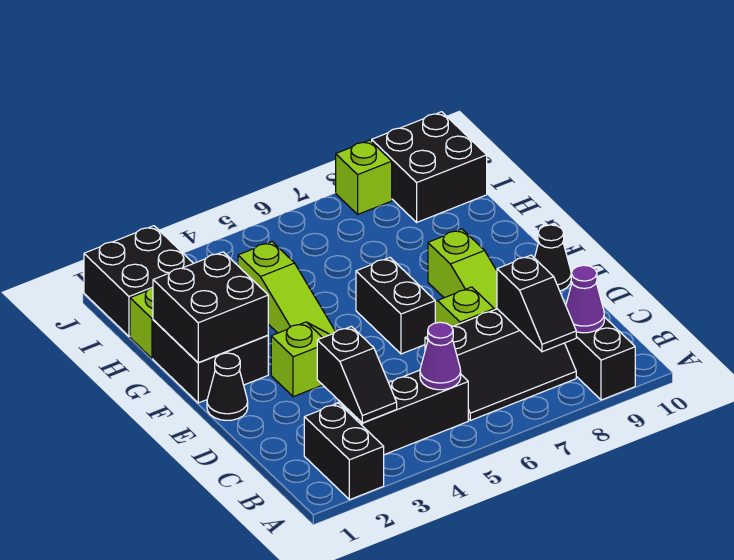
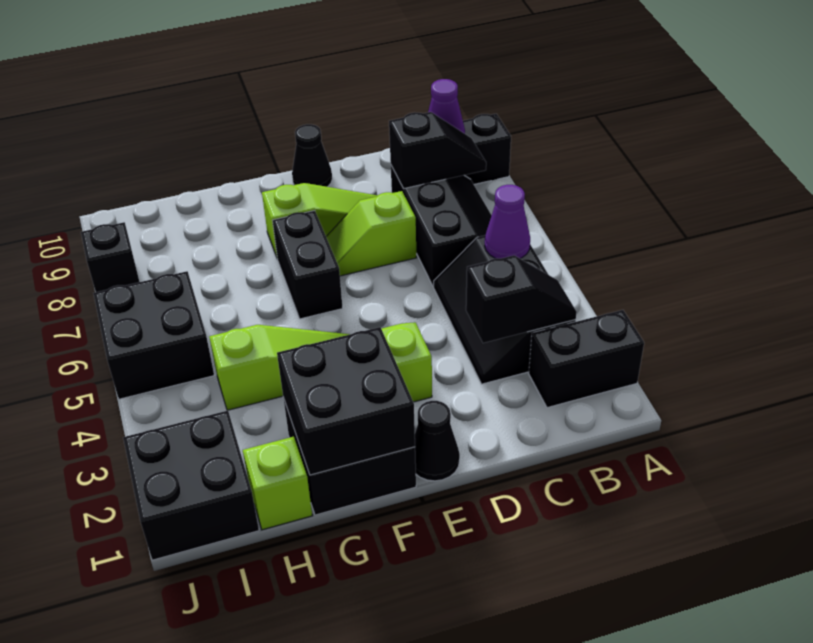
black brick E6:F6 level 1 -> black brick F6:F7 level 1
black brick I9:J10 level 1 -> black brick I5:J6 level 1
lime brick J8 level 1 -> black brick J8 level 1

